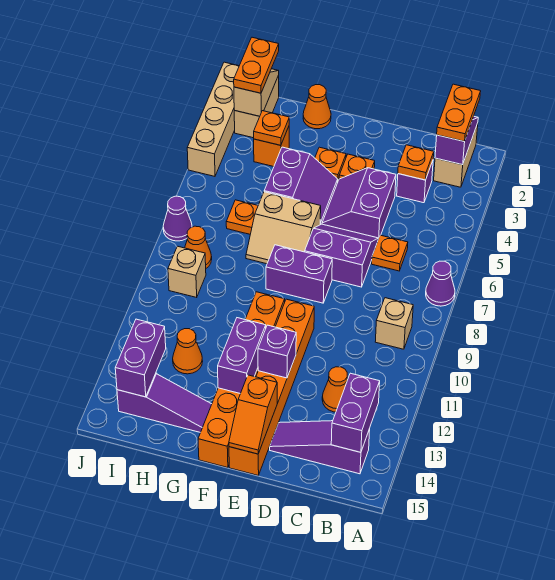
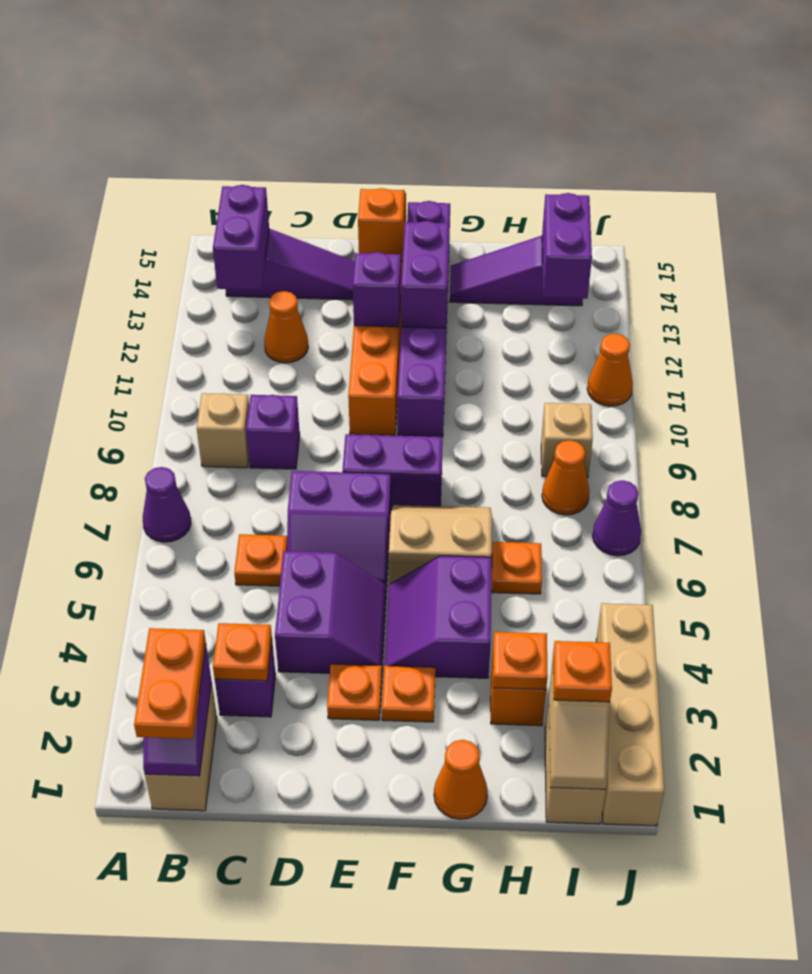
none -> purple brick C9 level 1
orange brick F10:F15 level 1 -> purple brick F10:F15 level 1
orange cone H12 level 1 -> orange cone J11 level 1
orange plate I1:I2 level 3 -> orange plate I2 level 3

